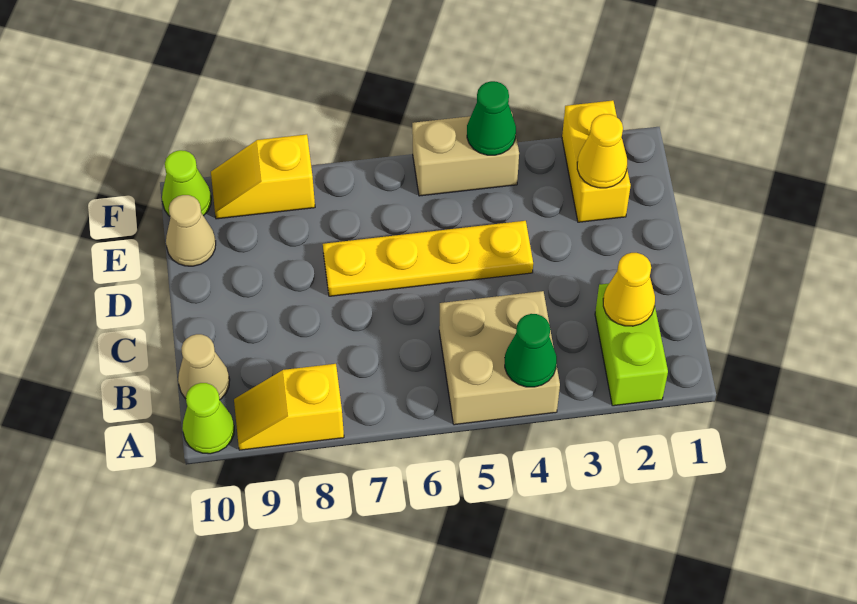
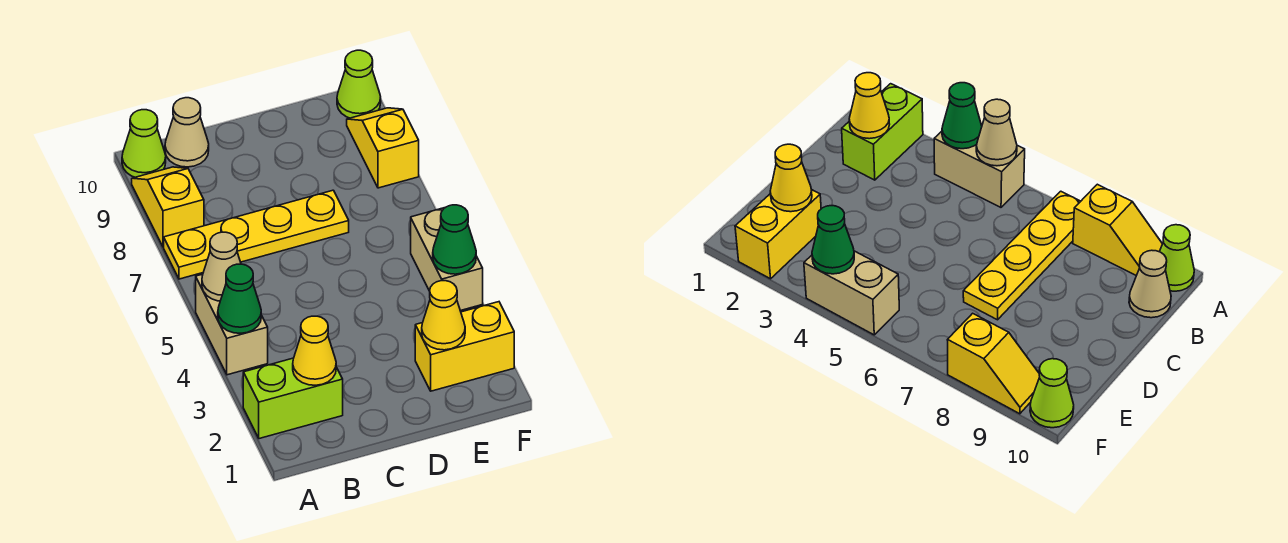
tan brick A4:B5 level 1 -> tan brick A4:A5 level 1
yellow plate D4:D7 level 1 -> yellow plate A7:D7 level 1
tan cone E10 level 1 -> tan cone A5 level 2

